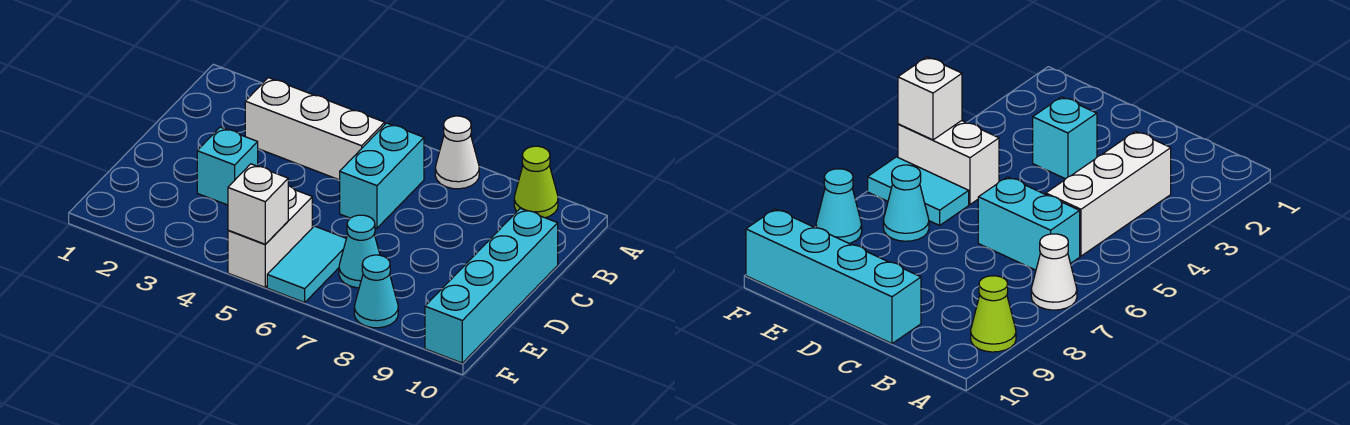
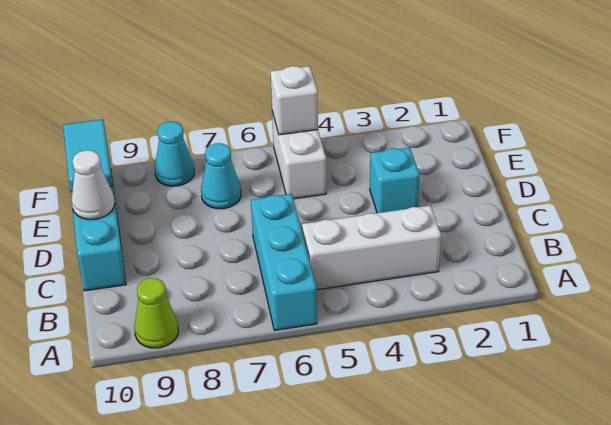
white cone A7 level 1 -> white cone D10 level 2
cyan brick B6:C6 level 1 -> cyan brick A6:C6 level 1
cyan tile E6:F6 level 1 -> cyan tile E10:F10 level 2

